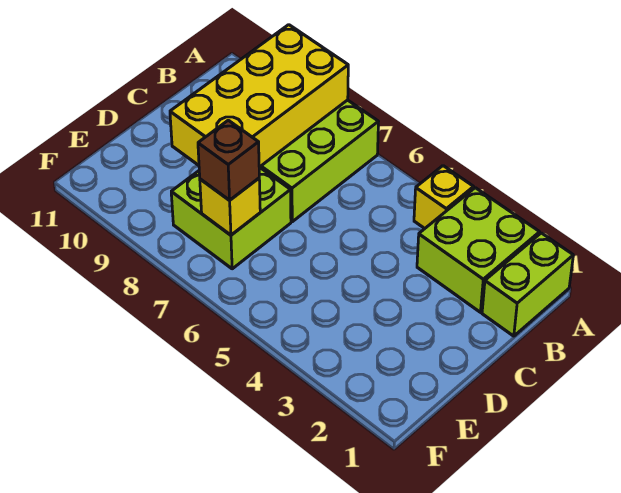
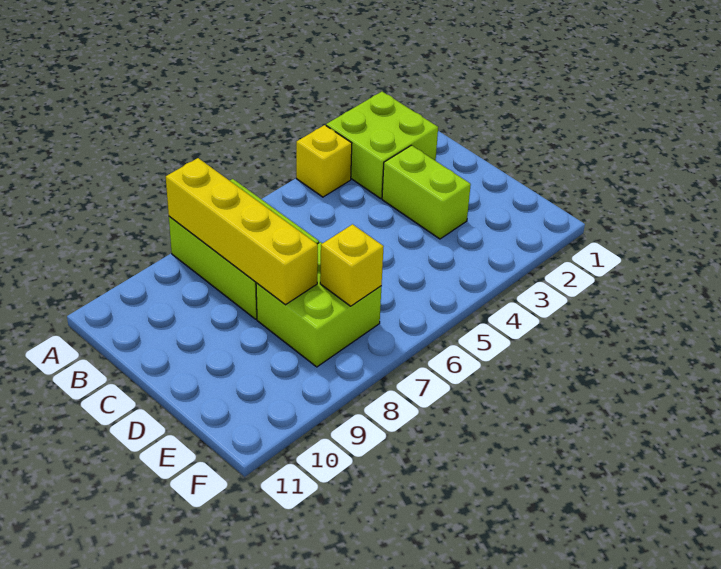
lime brick A1:B1 level 1 -> lime brick C3:D3 level 1
yellow brick A8:D9 level 2 -> yellow brick A8:D8 level 2
brown brick E7 level 3 -> none

